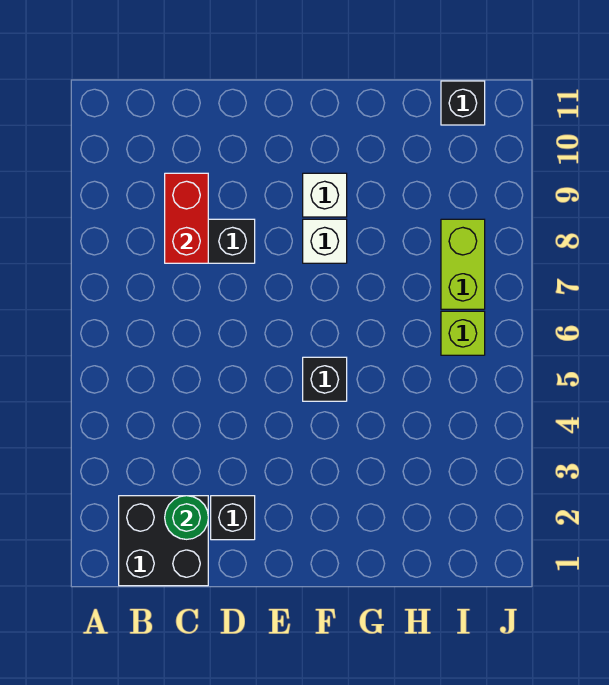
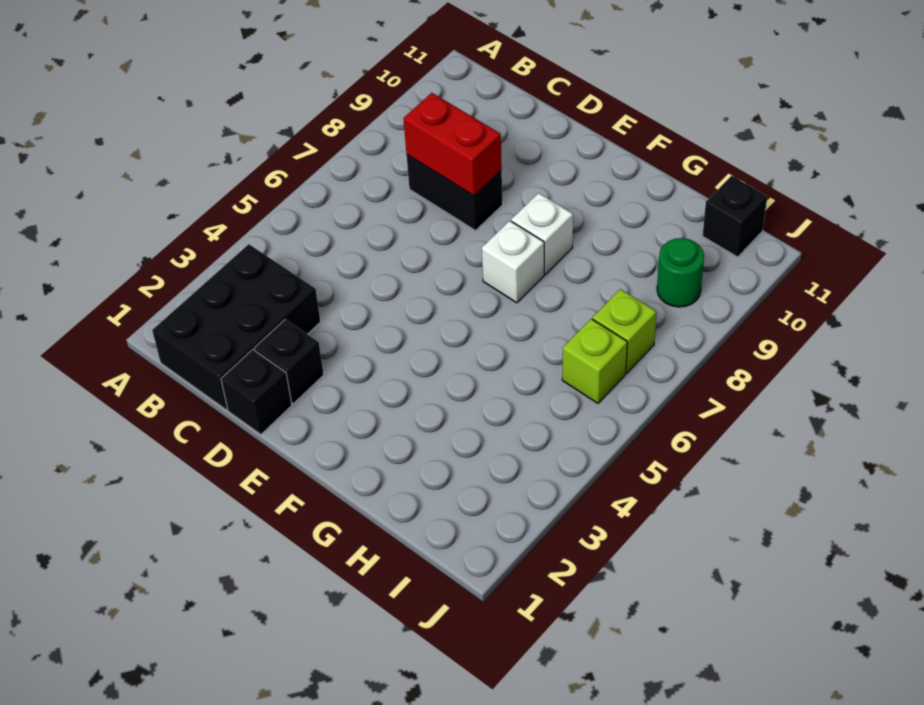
black brick B1:C2 level 1 -> black brick B1:C3 level 1
green round brick C2 level 2 -> green round brick I9 level 1
red brick C8:C9 level 2 -> red brick C8:D8 level 2
black brick F5 level 1 -> black brick D1 level 1
white brick F9 level 1 -> white brick F7 level 1
lime brick I7:I8 level 1 -> lime brick I7 level 1

